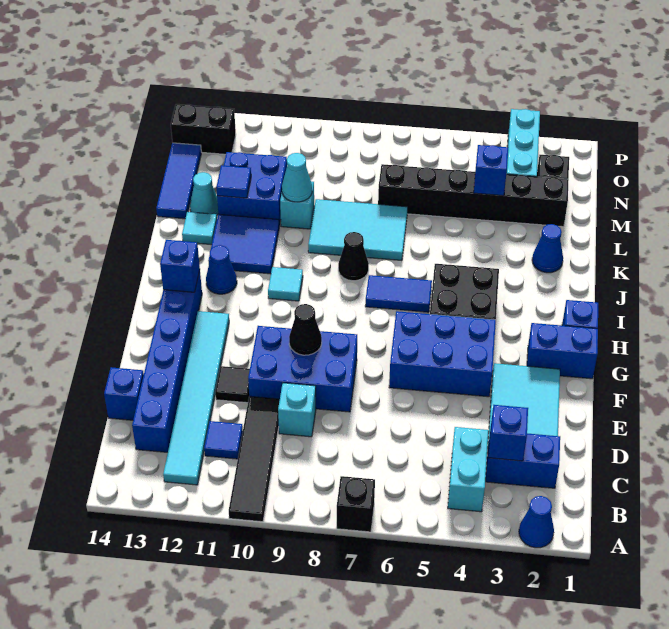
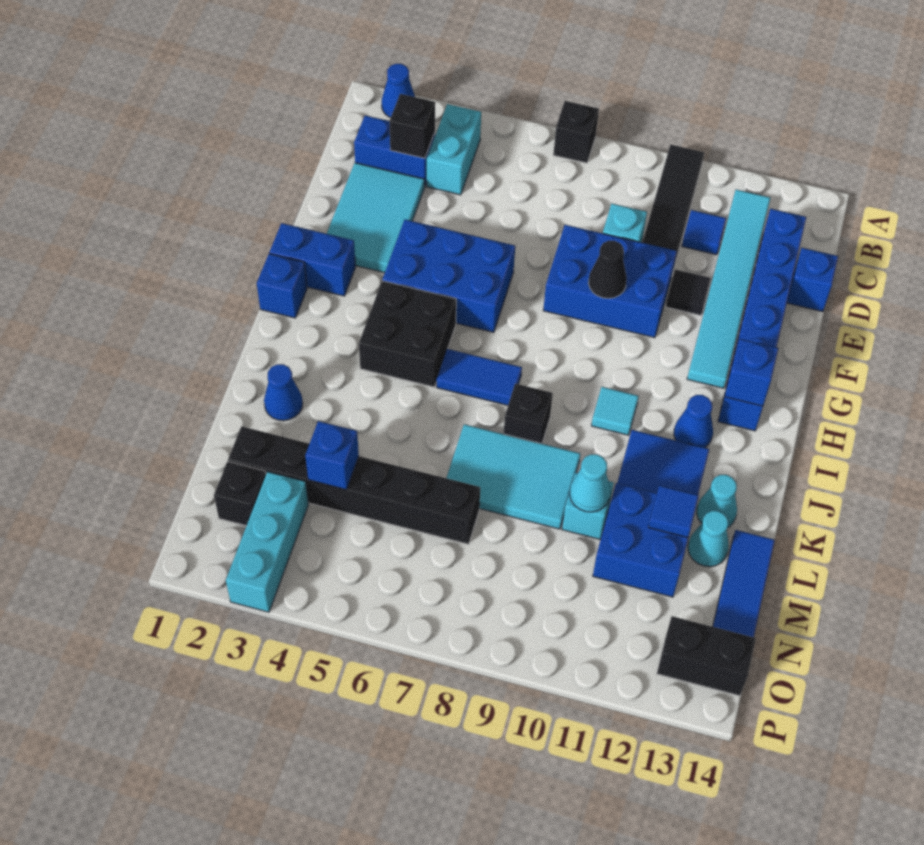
blue brick C3 level 2 -> black brick C3 level 2
black cone J8 level 1 -> black brick J8 level 1
cyan tile K13 level 1 -> cyan cone K13 level 1

